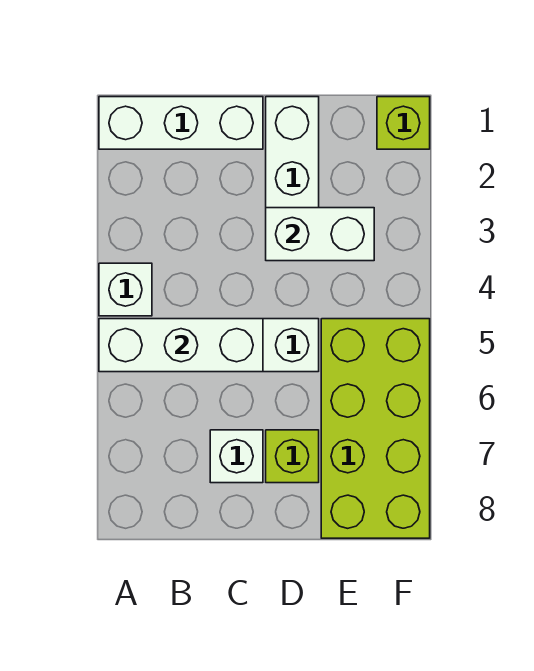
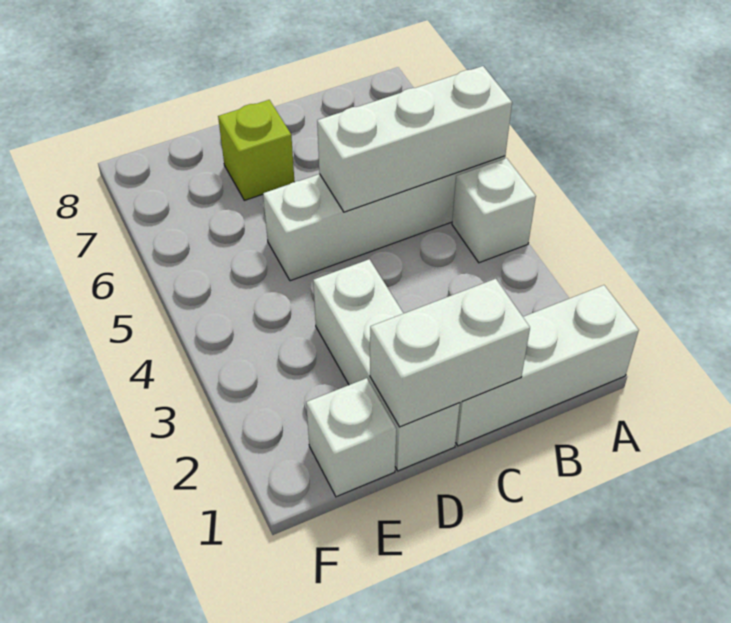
white brick C7 level 1 -> white brick E1 level 1
white brick D3:E3 level 2 -> white brick C1:D1 level 2
lime brick E5:F8 level 1 -> none
lime brick F1 level 1 -> none

